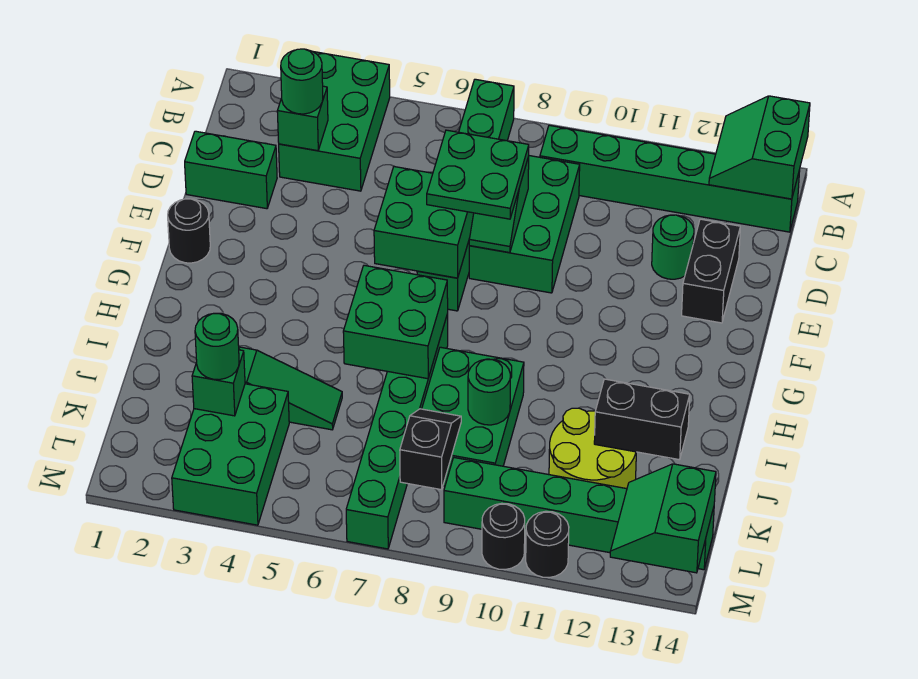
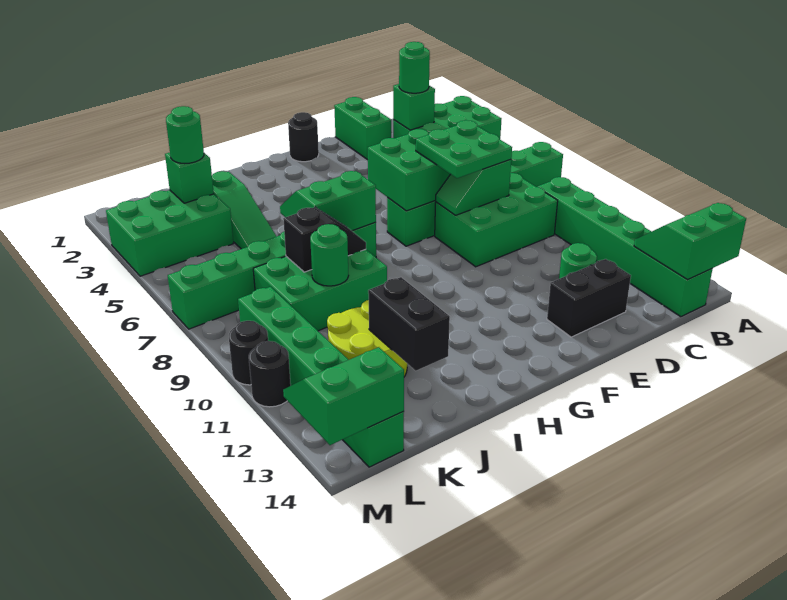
green brick H6:I7 level 2 -> green slope H6:I7 level 2 top 7
black slope K8:L8 level 2 top L -> black slope I8:J8 level 2 top J

